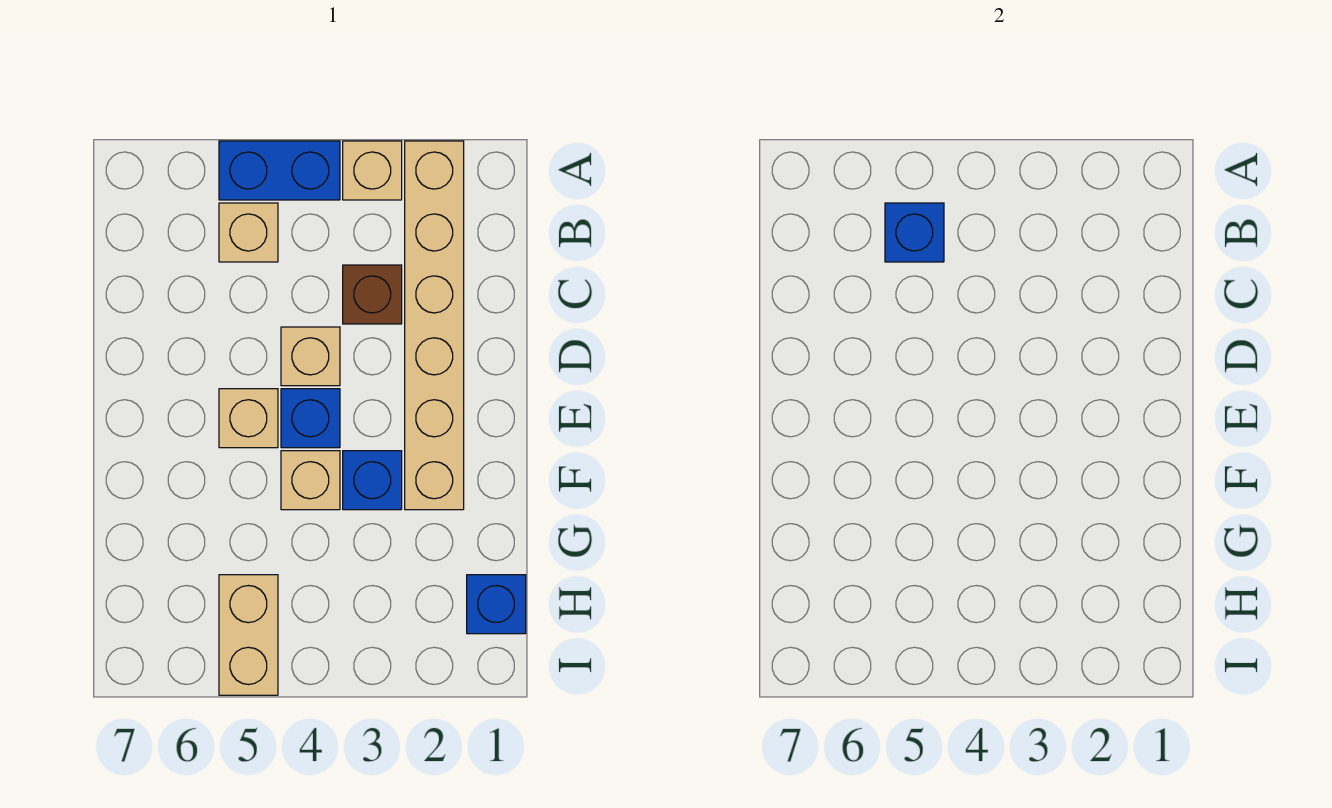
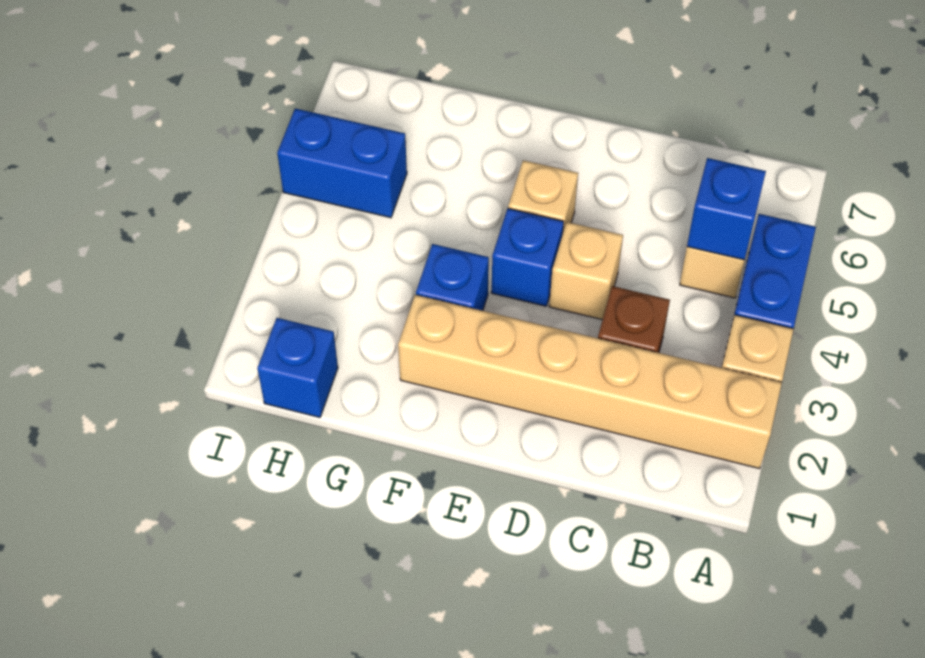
tan brick F4 level 1 -> none
tan brick H5:I5 level 1 -> blue brick H5:I5 level 1

